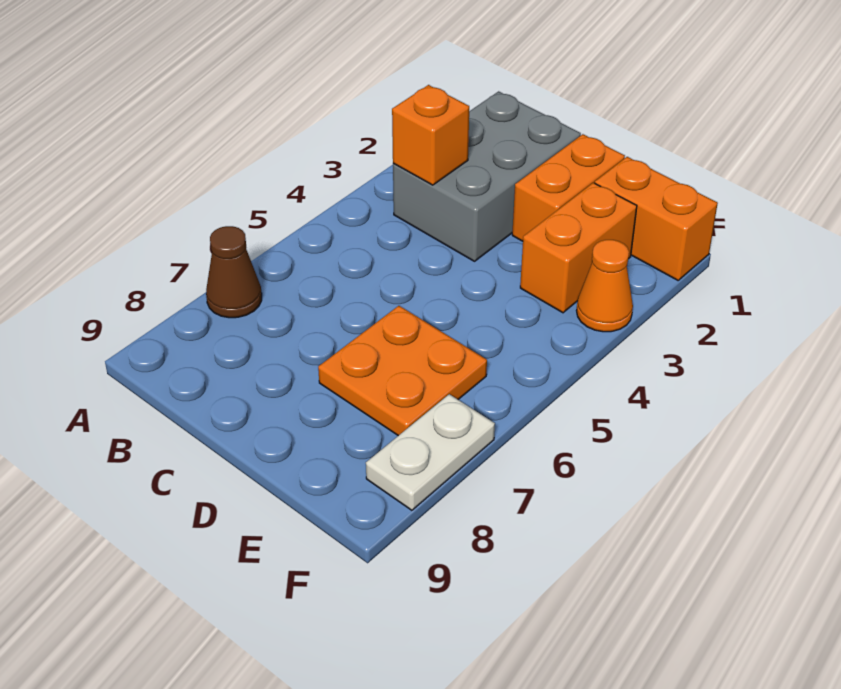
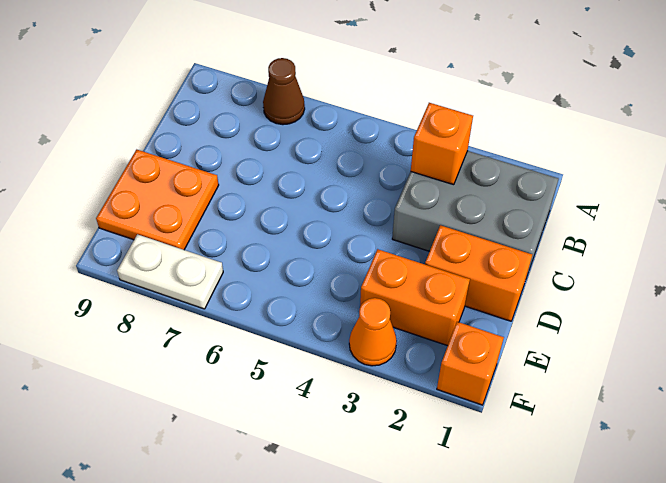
orange plate D6:E7 level 1 -> orange plate D8:E9 level 1
orange brick E1:F1 level 1 -> orange brick F1 level 1

